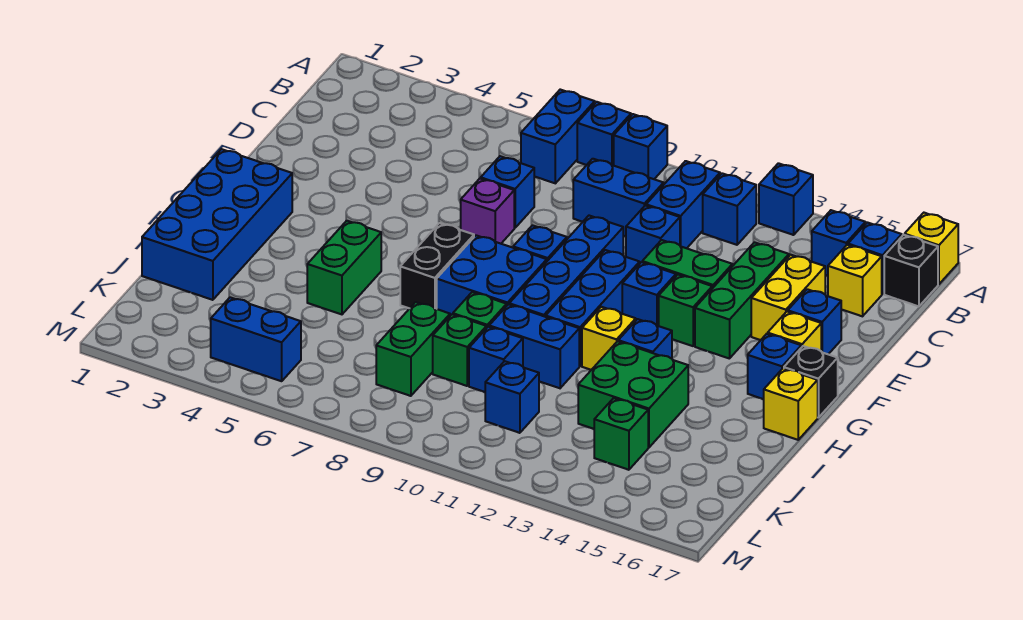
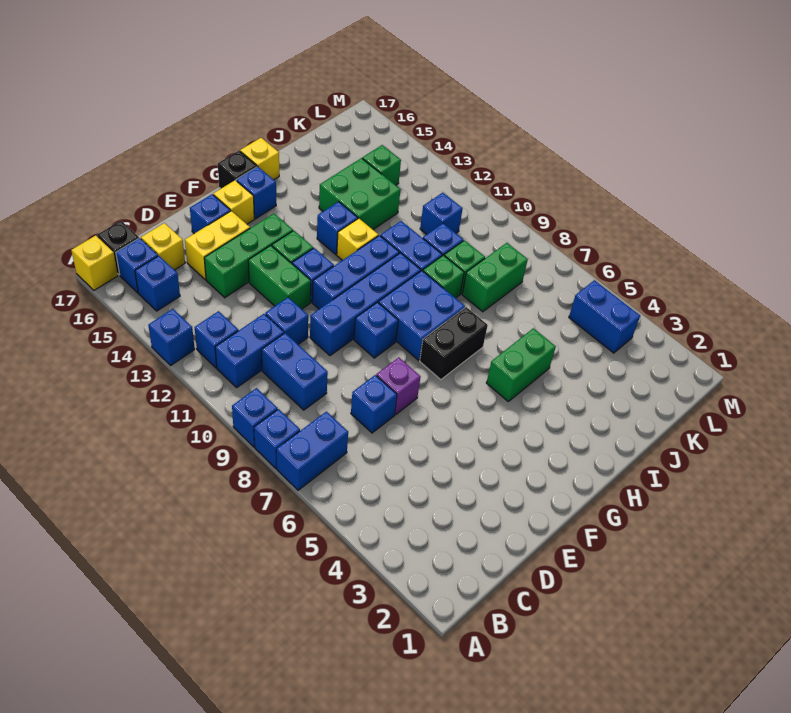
blue brick G1:J2 level 1 -> none

